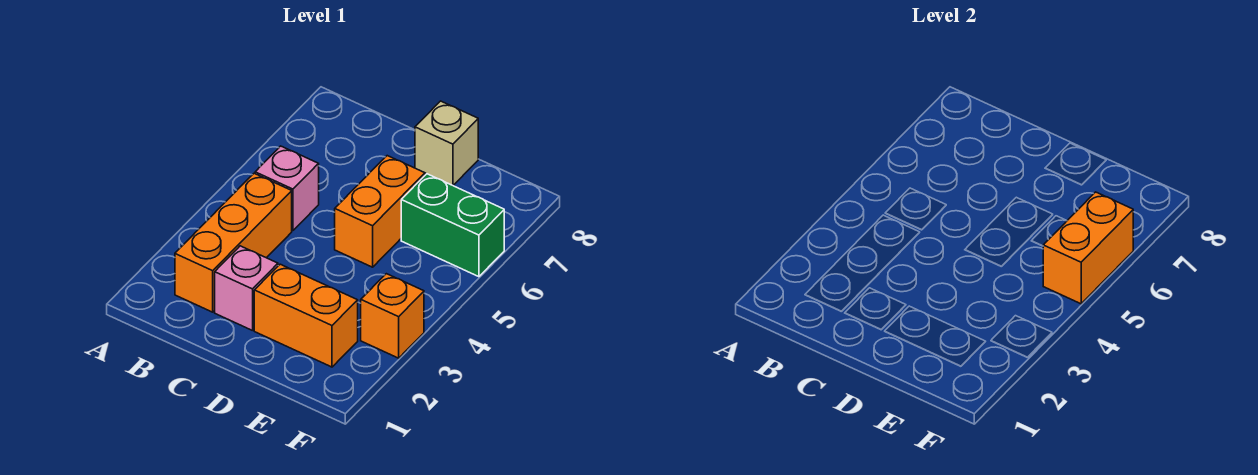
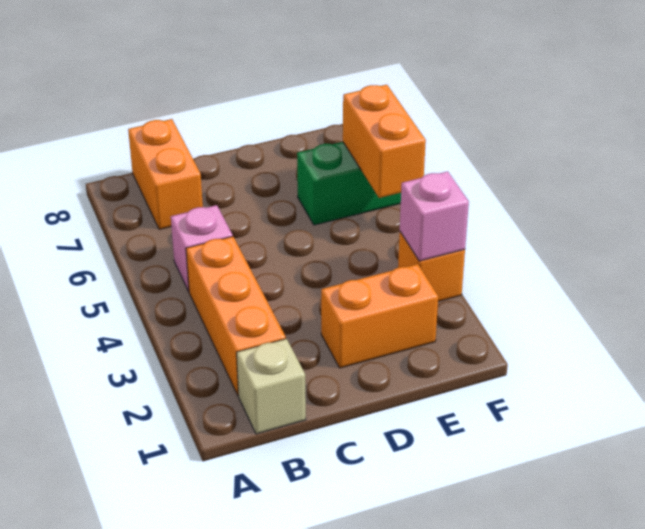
pink brick C2 level 1 -> pink brick F3 level 2
orange brick D5:D6 level 1 -> orange brick B7:B8 level 1
tan brick D8 level 1 -> tan brick B1 level 1

